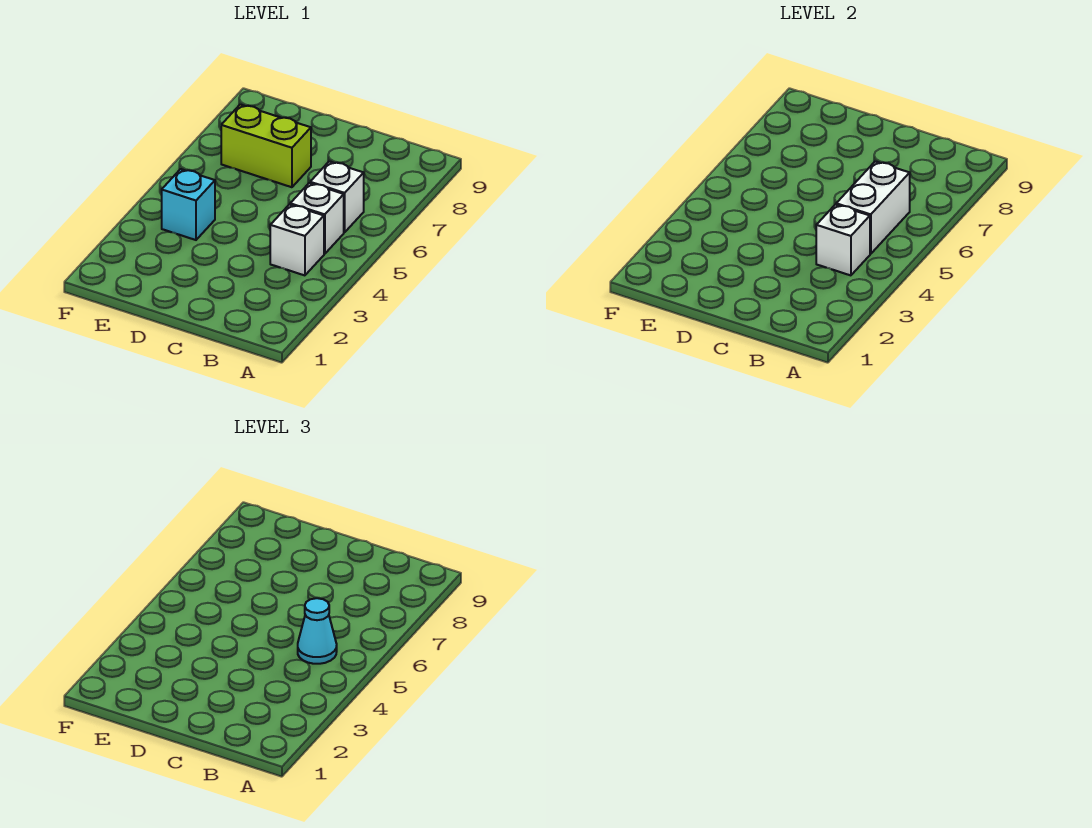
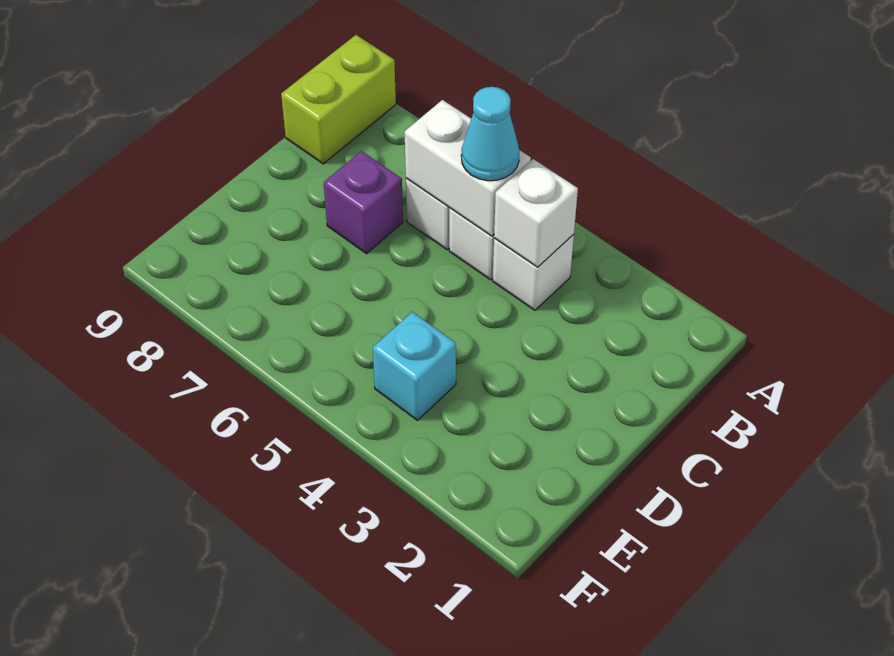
none -> purple brick C7 level 1
lime brick D7:E7 level 1 -> lime brick A9:B9 level 1

